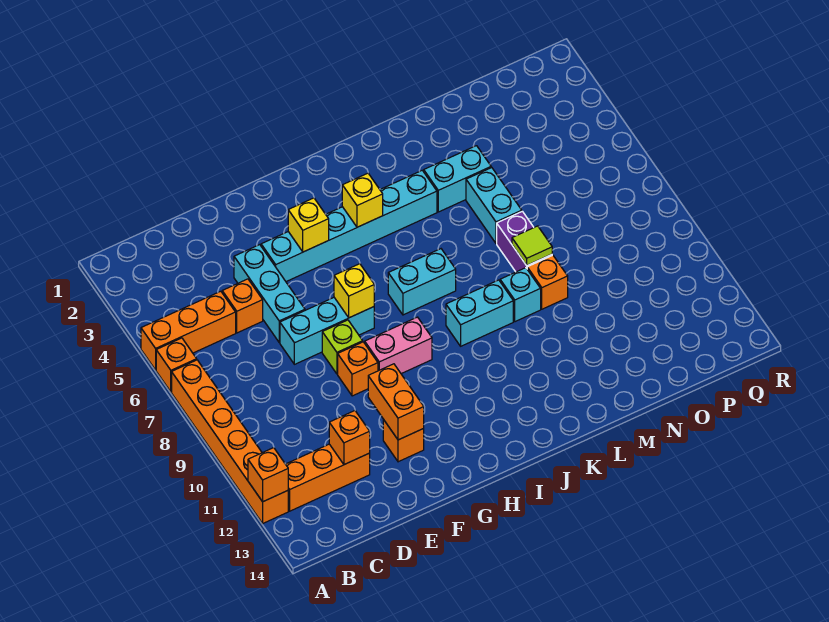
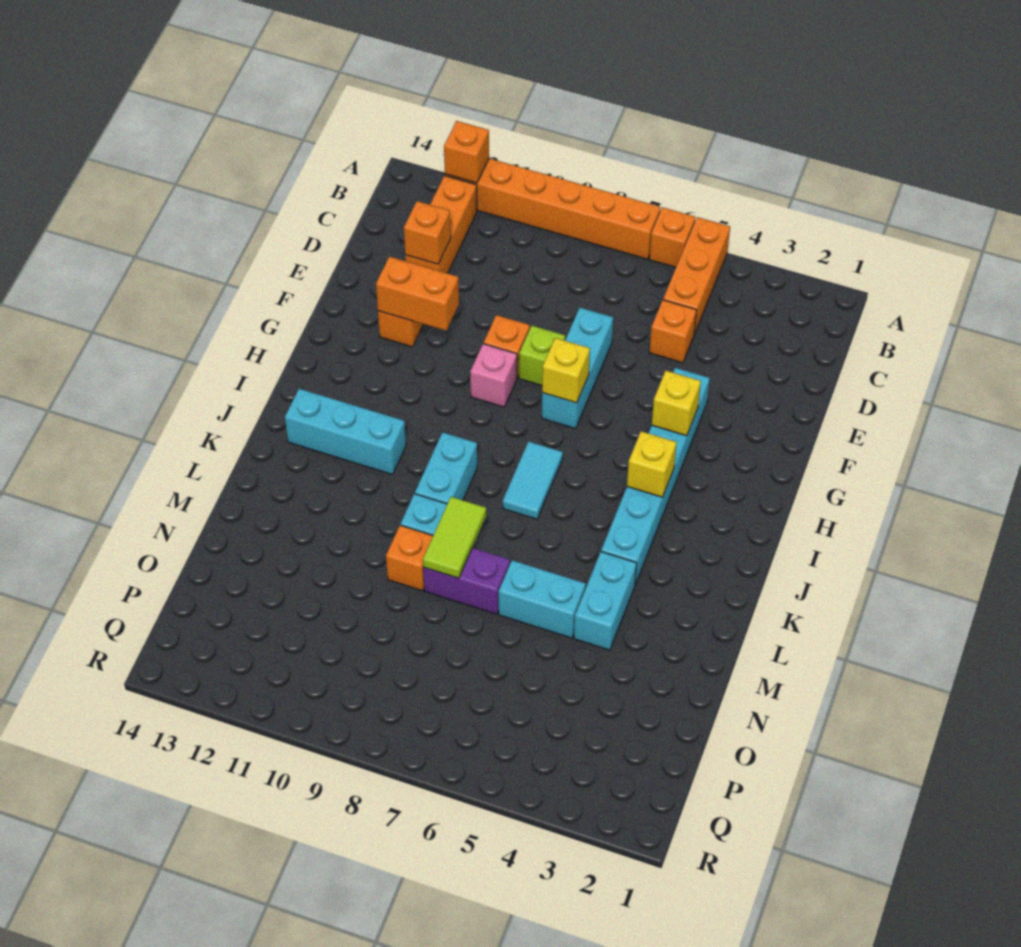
cyan brick E4:E6 level 1 -> cyan brick J11:J13 level 1
pink brick G9:H9 level 1 -> pink brick G9 level 1
cyan brick I7:J7 level 1 -> cyan tile I7:J7 level 1
lime tile M8 level 2 -> lime tile L8:M8 level 2

